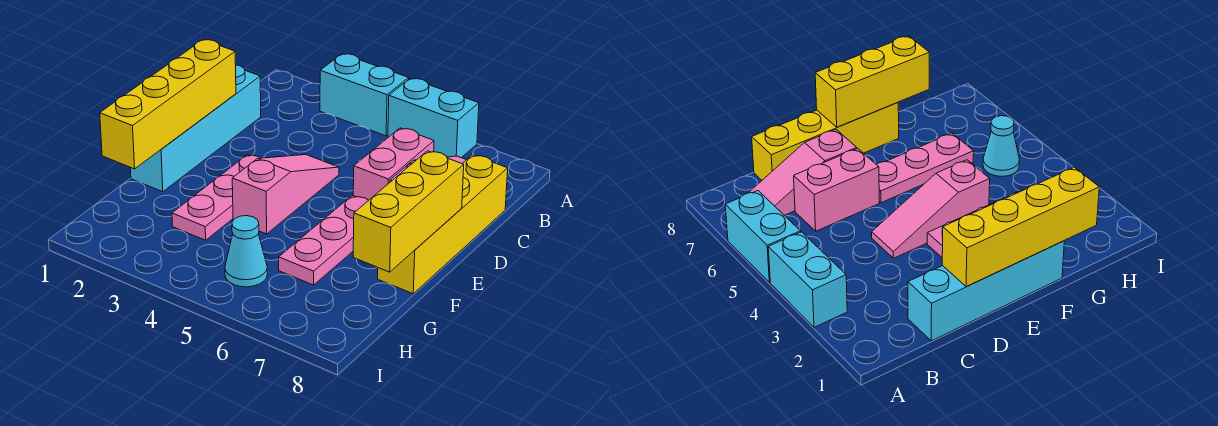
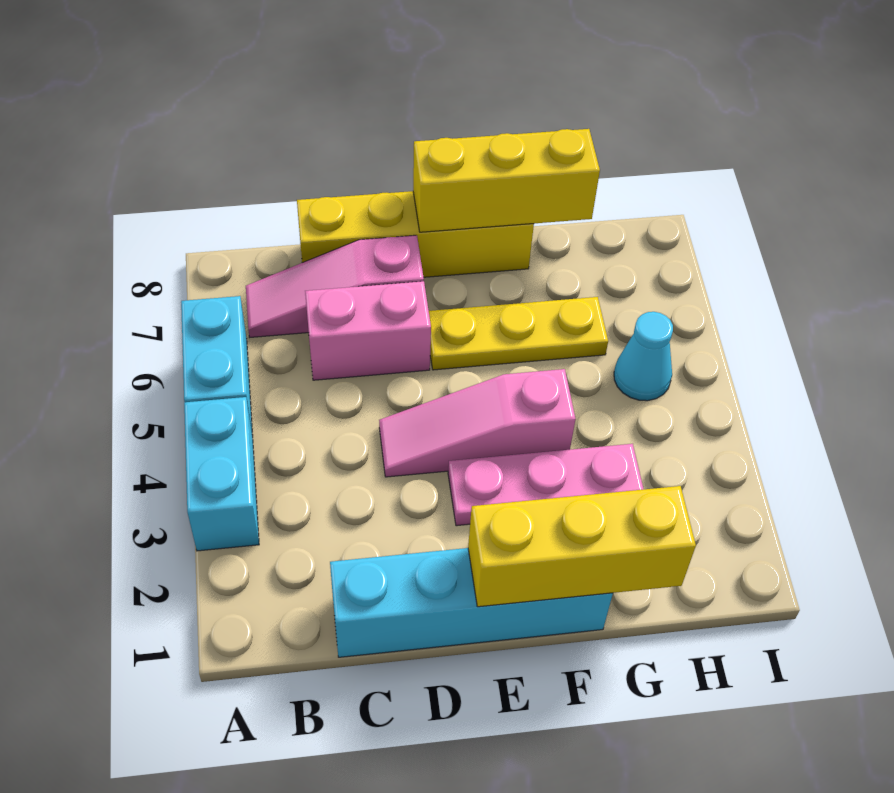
yellow brick D1:G1 level 2 -> yellow brick E1:G1 level 2
pink plate E6:G6 level 1 -> yellow plate E6:G6 level 1

